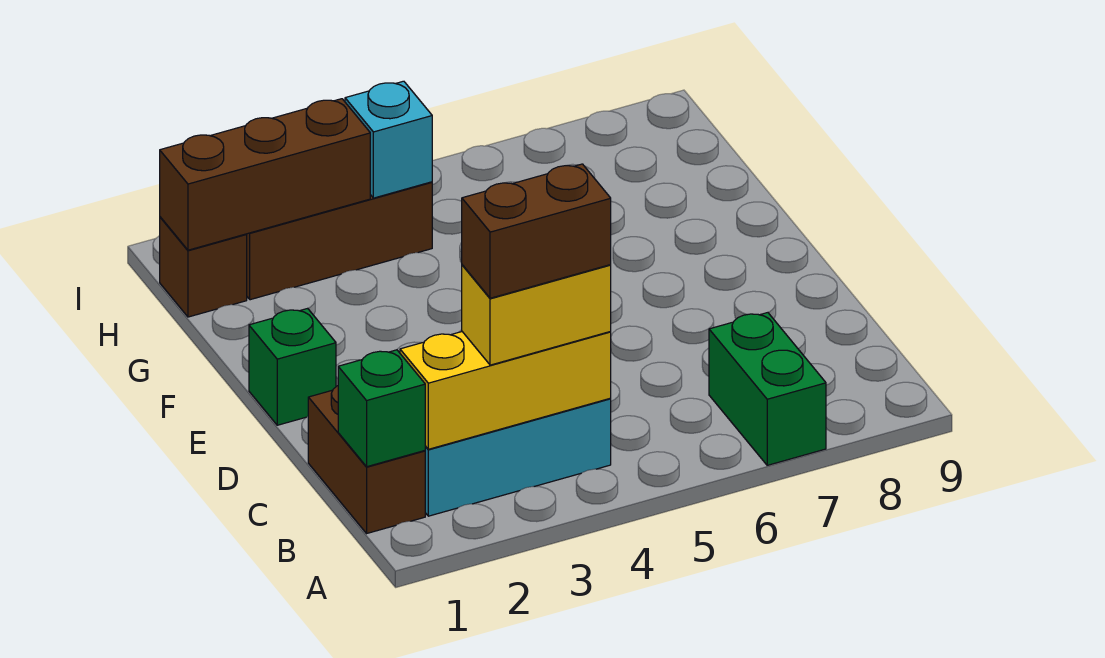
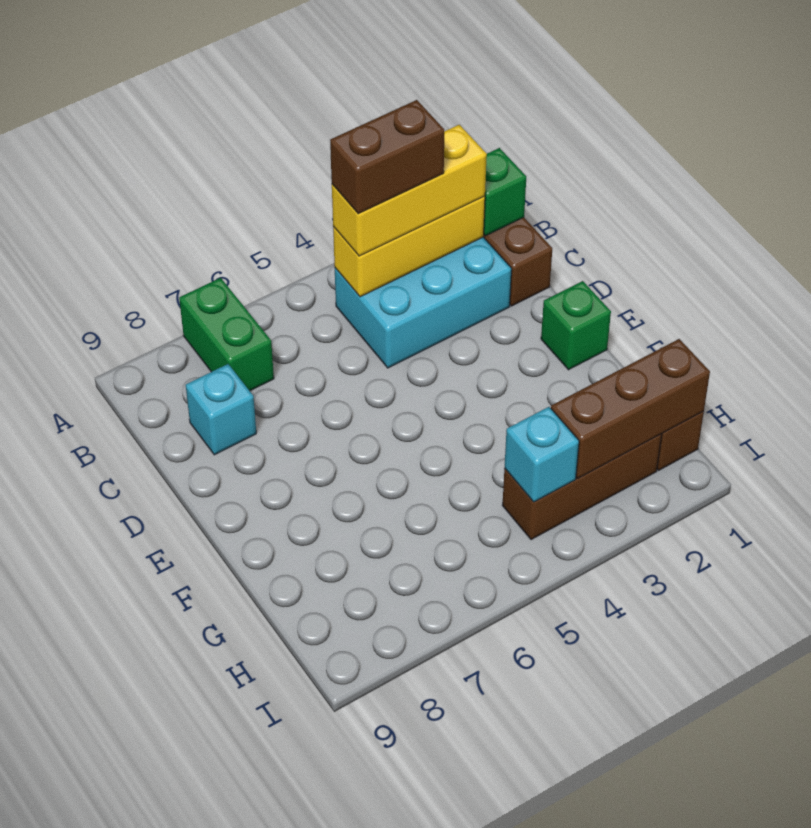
yellow brick B3:B4 level 3 -> yellow brick B2:B4 level 3
none -> cyan brick C8 level 1

